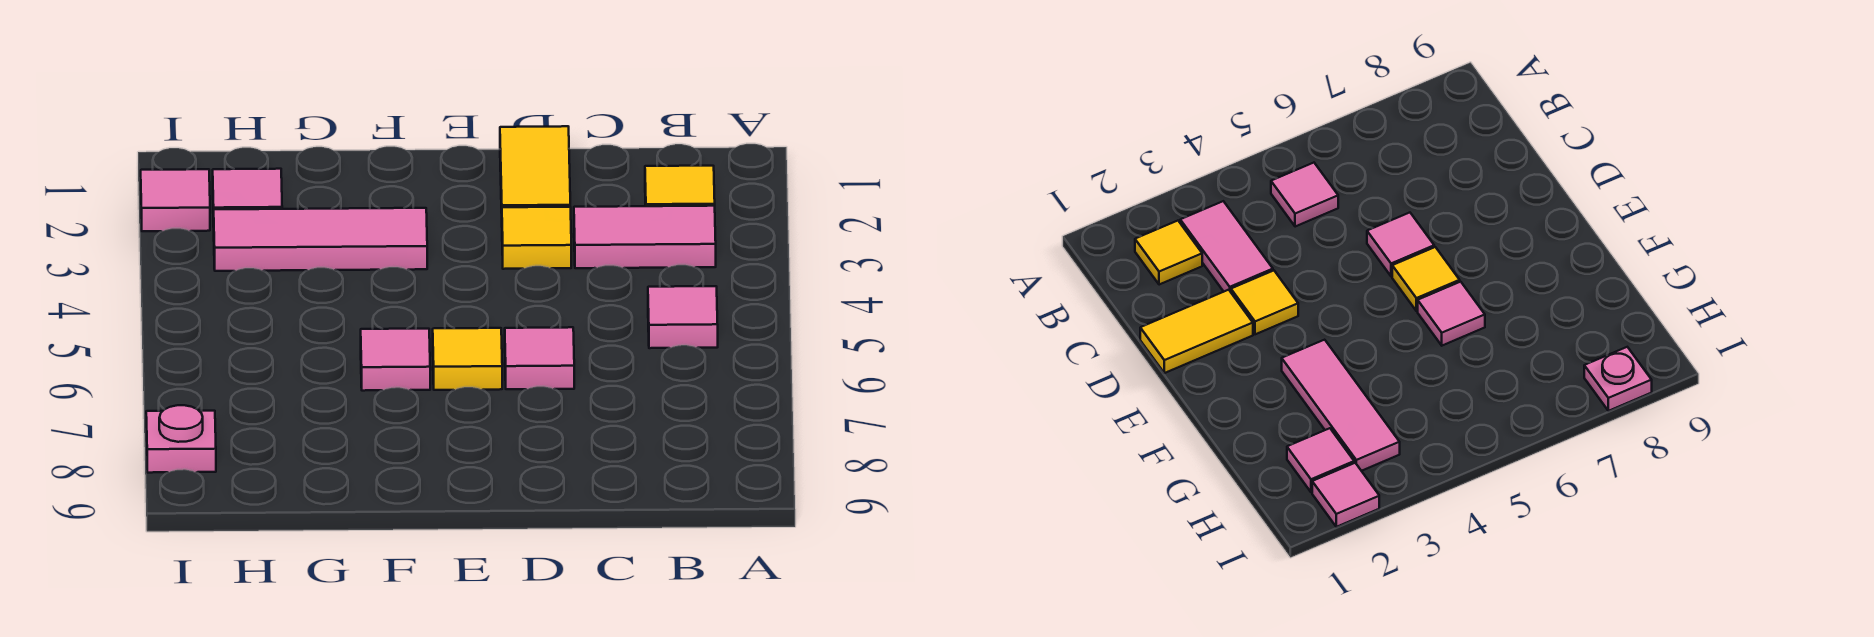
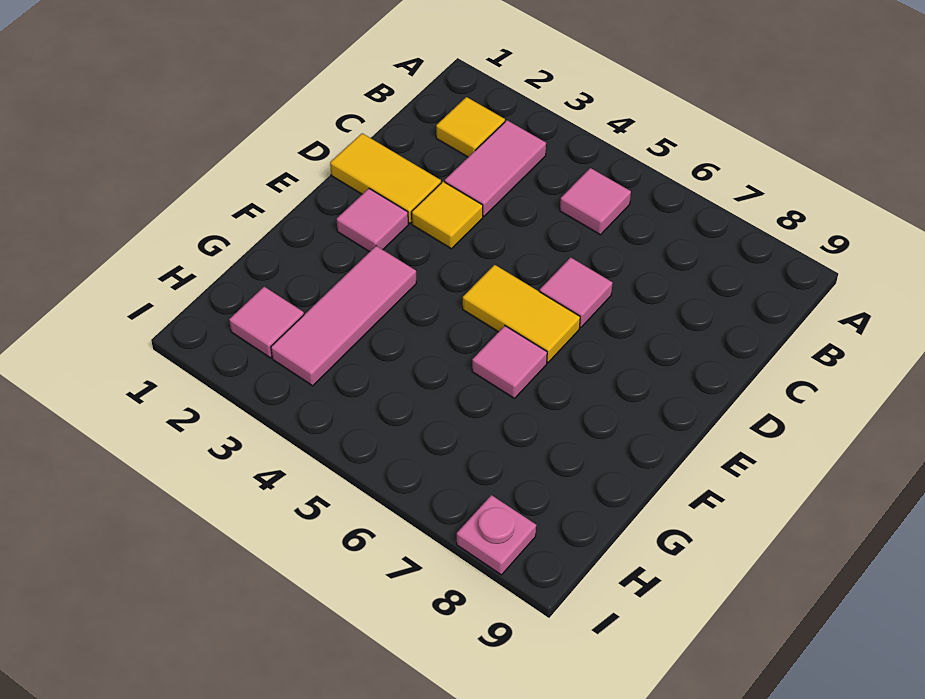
yellow tile E6 level 1 -> yellow tile E5:E6 level 1
pink tile I2 level 1 -> pink tile E2 level 1

